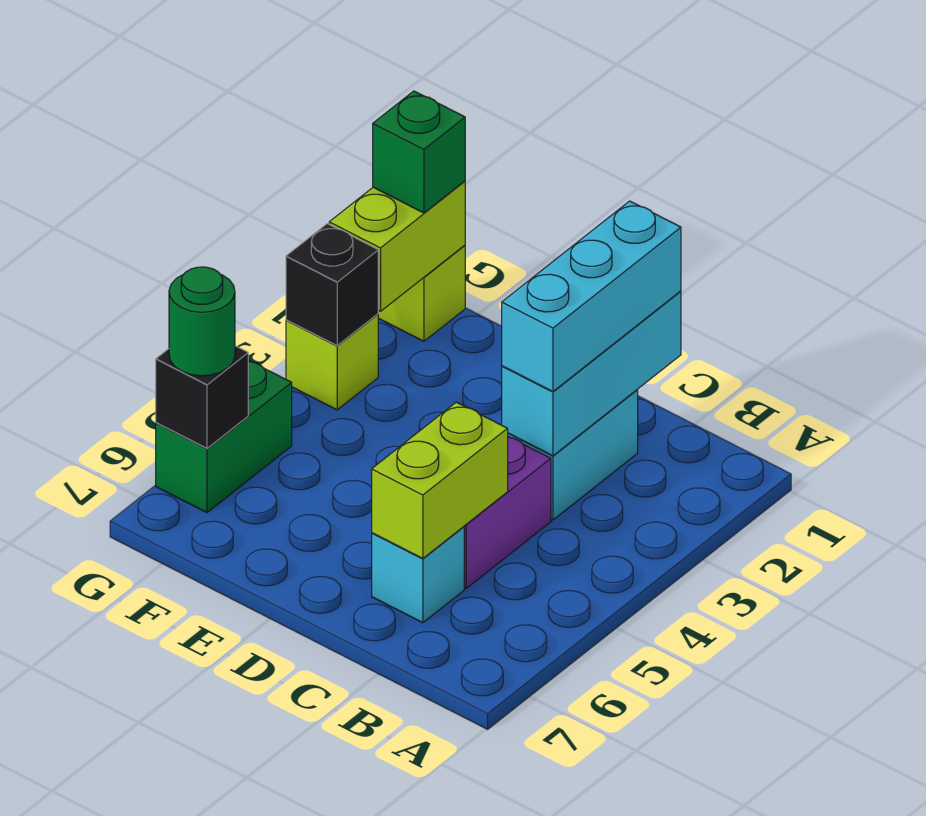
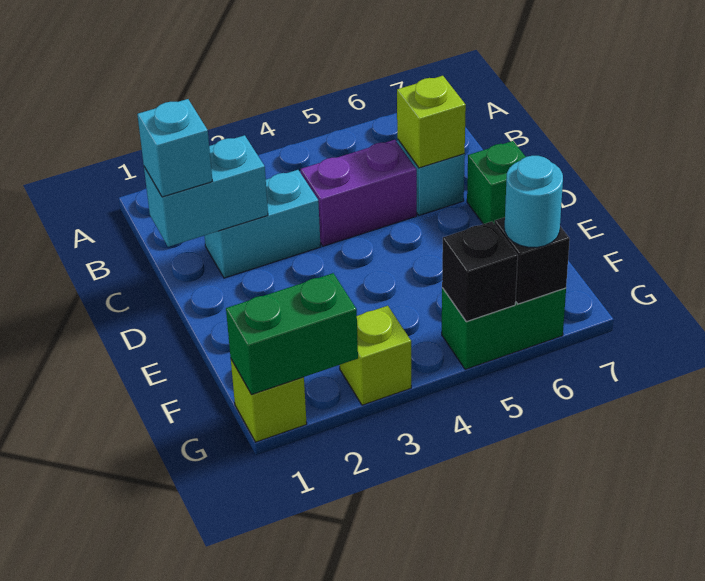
cyan brick C1:C3 level 2 -> cyan brick C1:C2 level 2
cyan brick C1:C3 level 3 -> cyan brick C1 level 3
lime brick C5:C6 level 2 -> lime brick C6 level 2
lime brick G1:G2 level 2 -> green brick G1:G2 level 2
green brick G1 level 3 -> green brick D7 level 1
black brick G3 level 2 -> black brick G5 level 2
green round brick G6 level 3 -> cyan round brick G6 level 3

